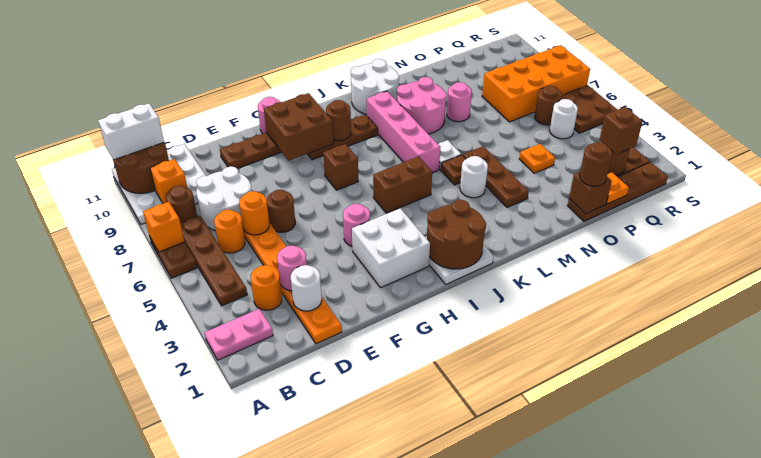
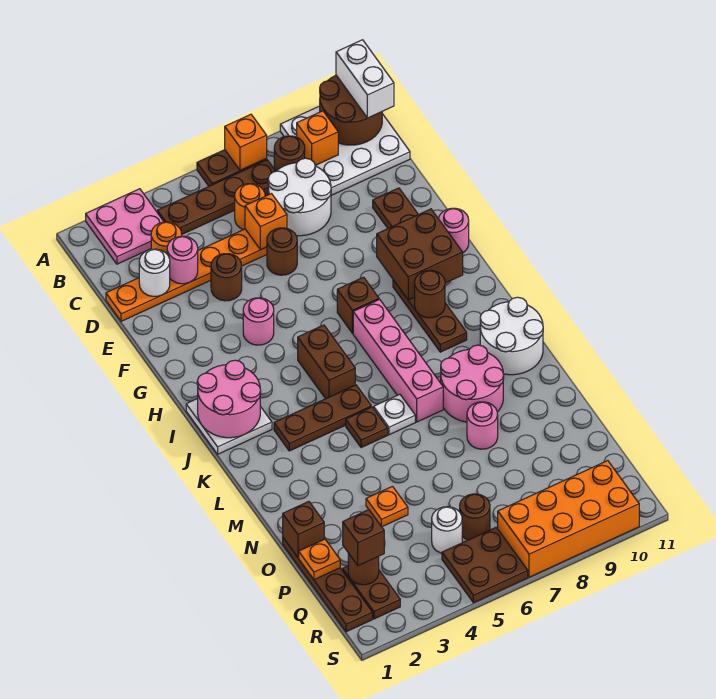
pink plate A2:B2 level 1 -> pink plate A2:B3 level 1
orange round brick D6 level 2 -> orange brick D6 level 2
white brick G2:H3 level 1 -> none
brown round brick I1:J2 level 2 -> pink round brick I1:J2 level 2
pink brick K6:K9 level 1 -> pink brick I7:L7 level 1
white round brick L4 level 1 -> none
brown plate M3:M5 level 1 -> brown plate K3:K5 level 1
brown round brick O1 level 3 -> brown round brick E4 level 1
orange brick P7:S8 level 1 -> orange brick R7:S10 level 1

